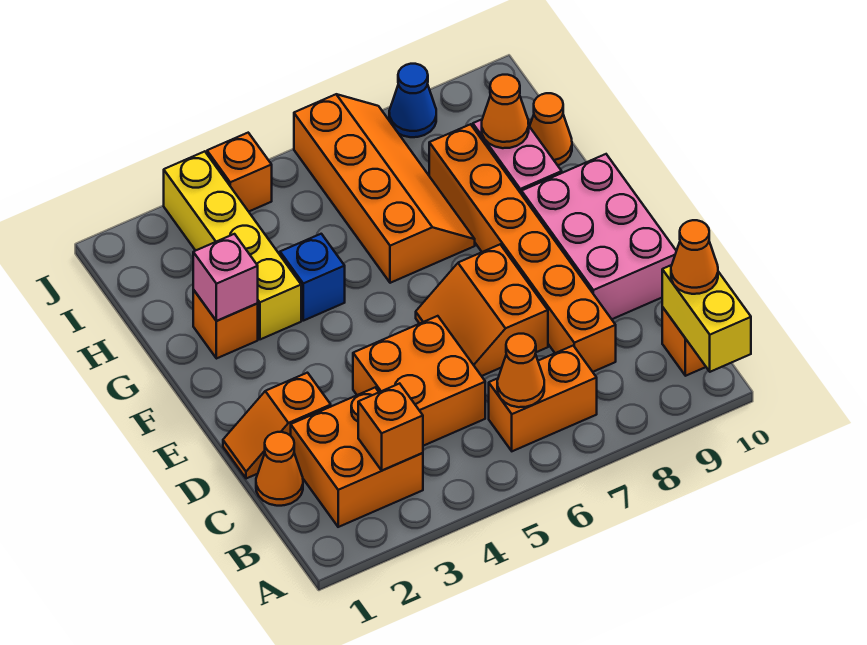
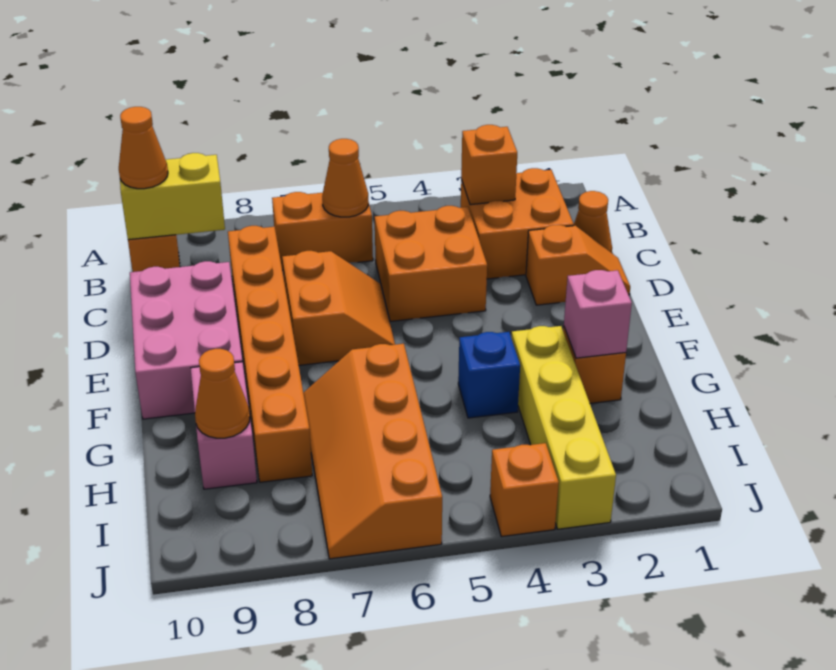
yellow brick A10:B10 level 2 -> yellow brick B9:B10 level 2
orange cone H10 level 1 -> none
blue cone J8 level 1 -> none

